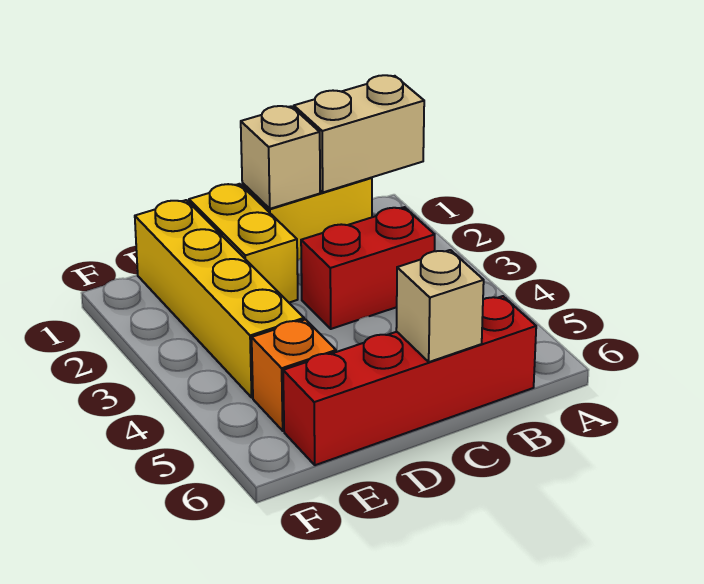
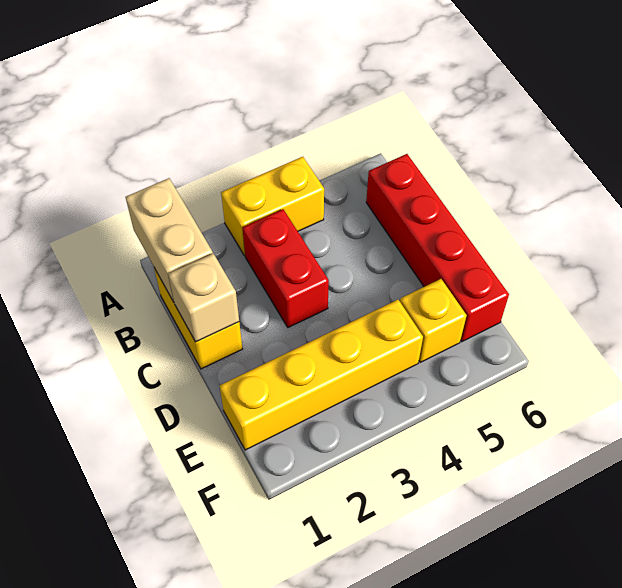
tan brick C6 level 2 -> none
yellow brick D1:D2 level 1 -> yellow brick A3:A4 level 1
orange brick E5 level 1 -> yellow brick E5 level 1

